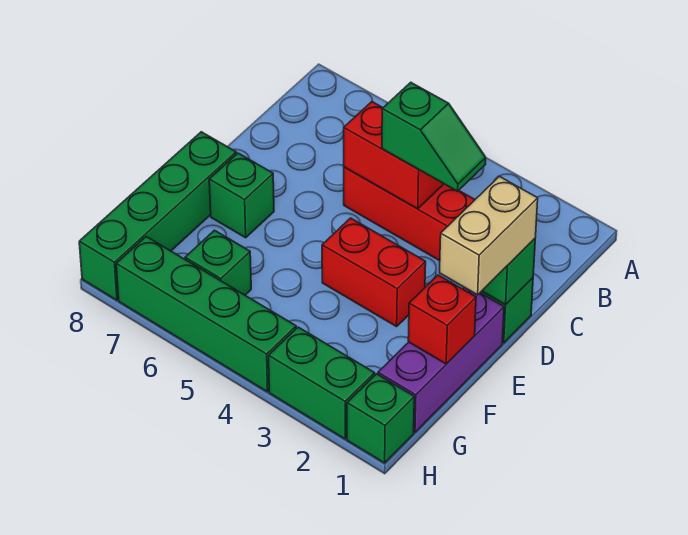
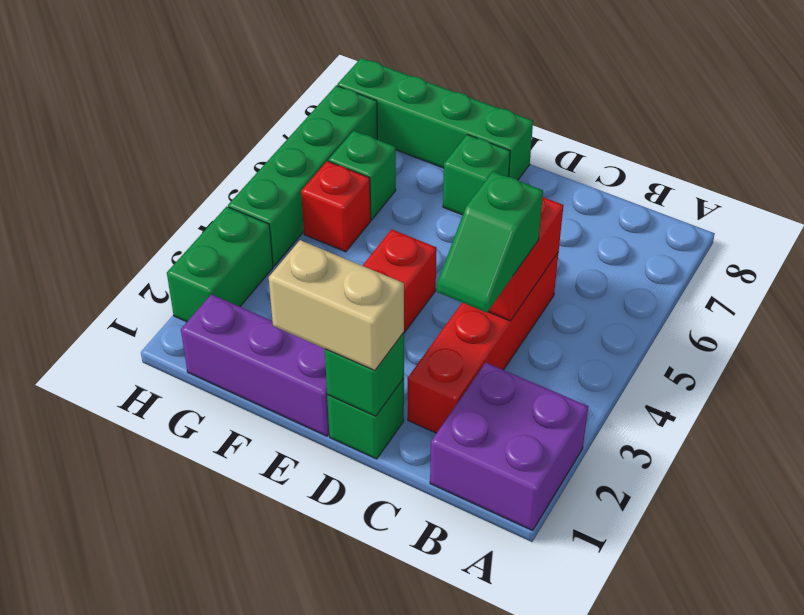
none -> purple brick A1:B2 level 1
red brick F1 level 2 -> red brick G5 level 1
green brick H1 level 1 -> none

